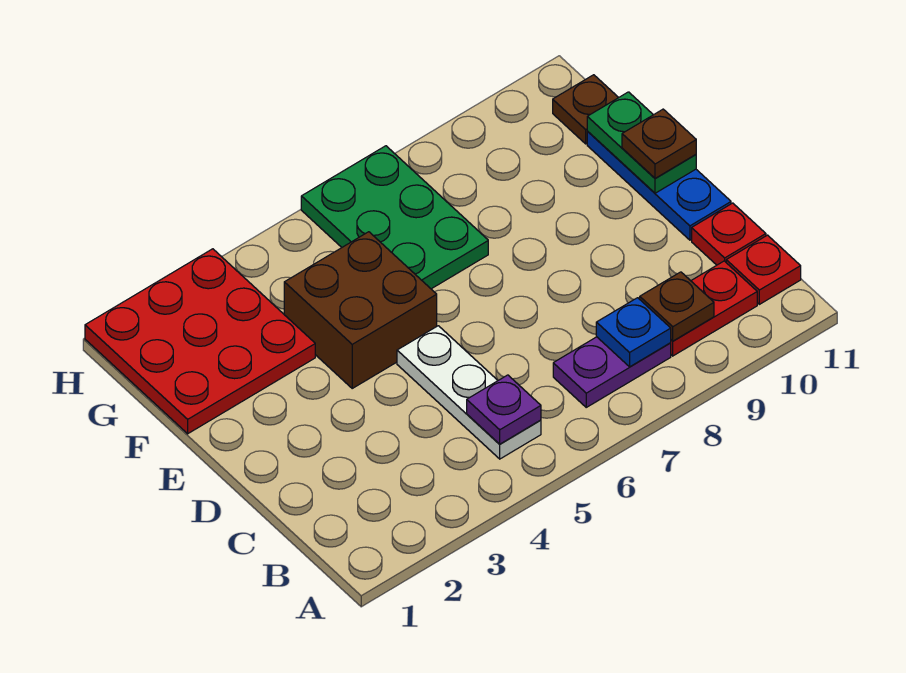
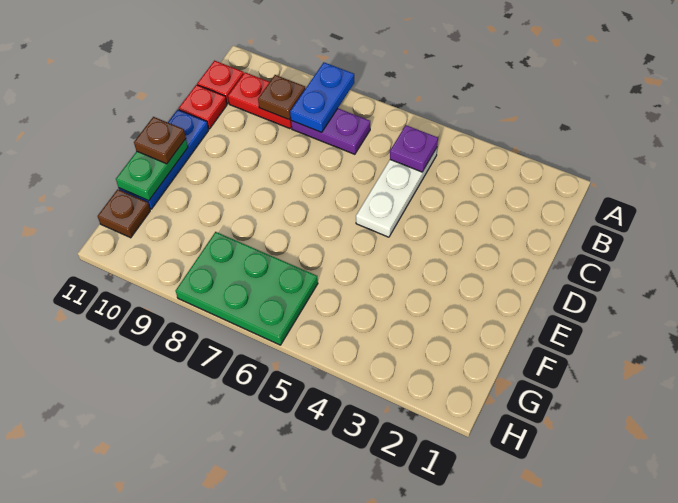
blue plate B8 level 2 -> blue plate A8:B8 level 2
brown brick E4:F5 level 1 -> none
red plate F1:H3 level 1 -> none
green plate F6:H7 level 1 -> green plate G6:H8 level 1

